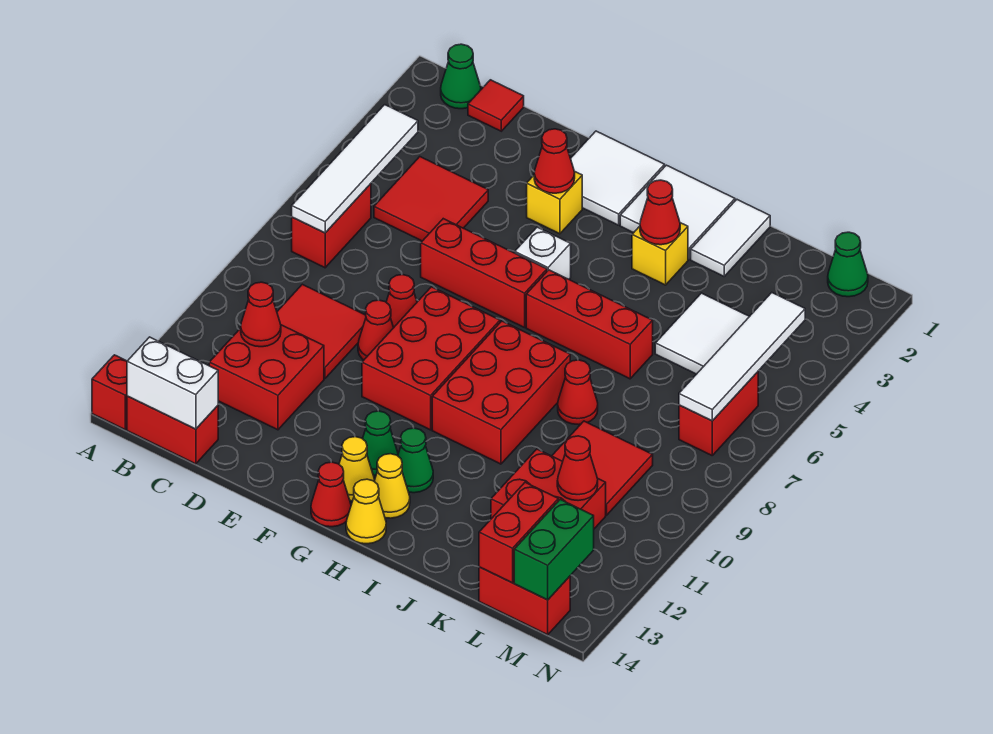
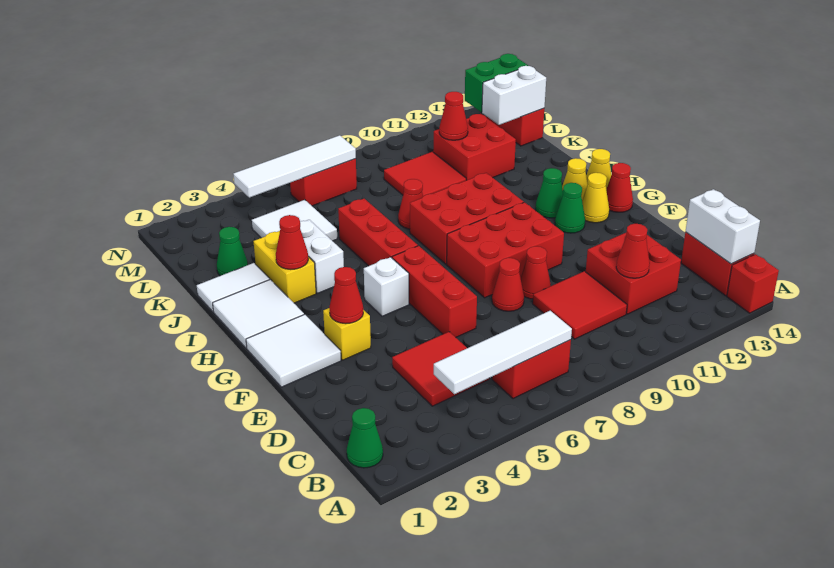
red tile C1 level 1 -> none
yellow brick I3 level 1 -> yellow brick I3:J3 level 1
none -> white brick I4:J4 level 1
red brick L13:L14 level 2 -> white brick L13:L14 level 2
green cone M1 level 1 -> green cone K2 level 1

